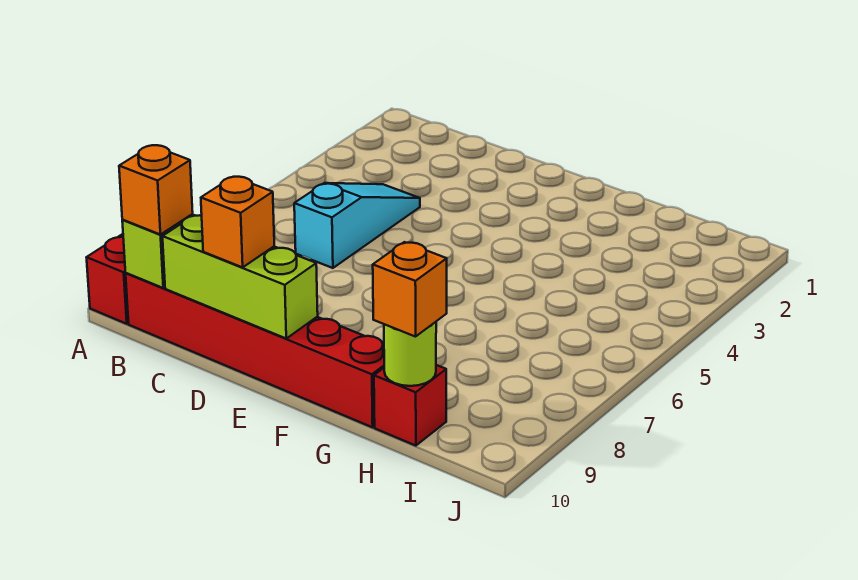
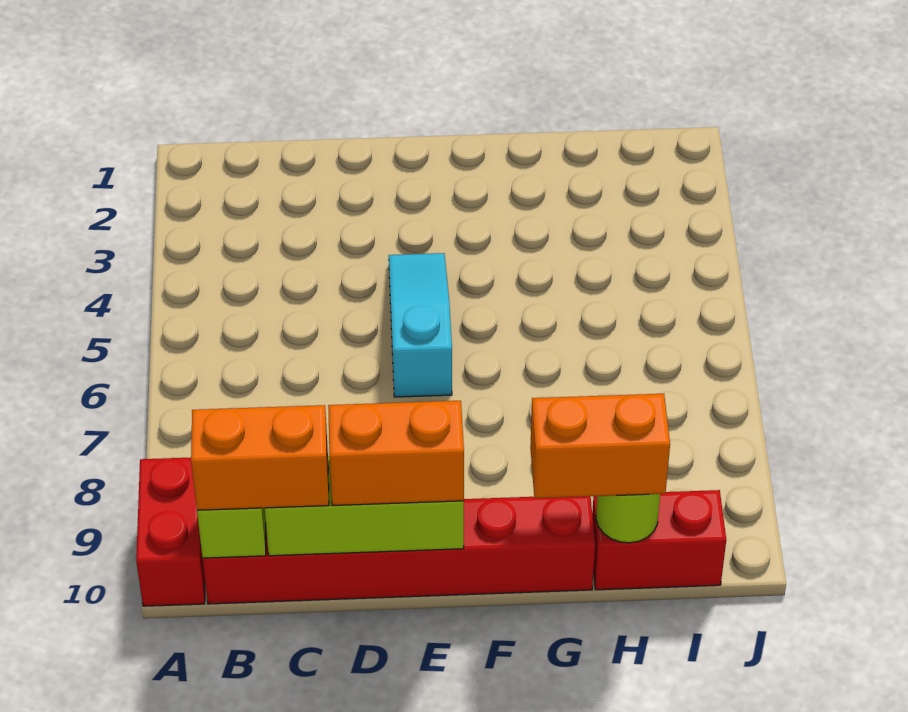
orange brick B10 level 3 -> orange brick B10:C10 level 3
cyan slope C4:C6 level 1 top 6 -> cyan slope E4:E6 level 1 top 6
orange brick D10 level 3 -> orange brick D10:E10 level 3
red brick H10 level 1 -> red brick H10:I10 level 1
orange brick H10 level 3 -> orange brick G10:H10 level 3

